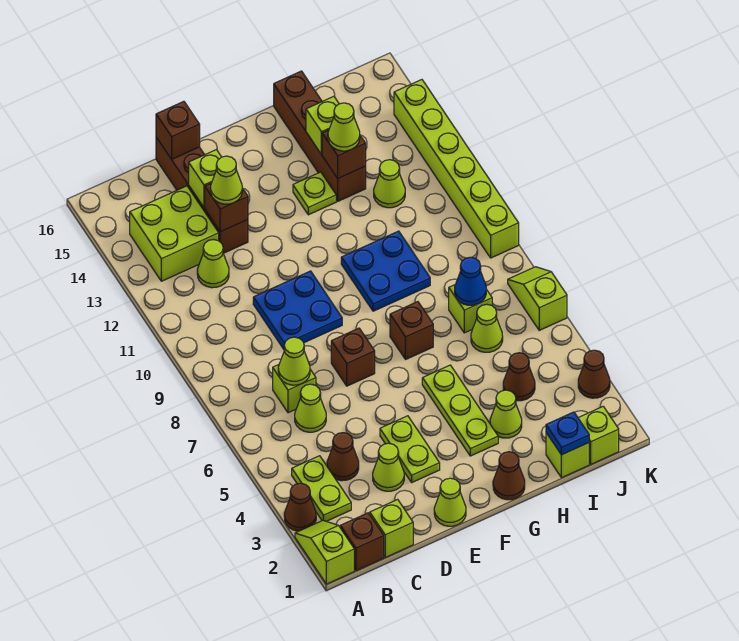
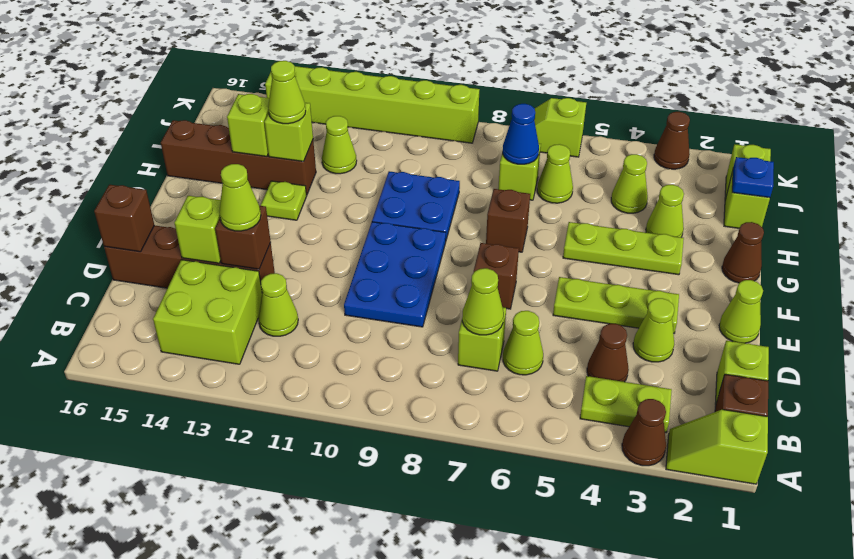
blue plate D9:E10 level 1 -> blue plate D9:F10 level 1
lime plate E3:E4 level 1 -> lime plate E3:E5 level 1
brown brick H13 level 2 -> lime brick H13 level 2
brown cone I4 level 1 -> lime cone I4 level 1

